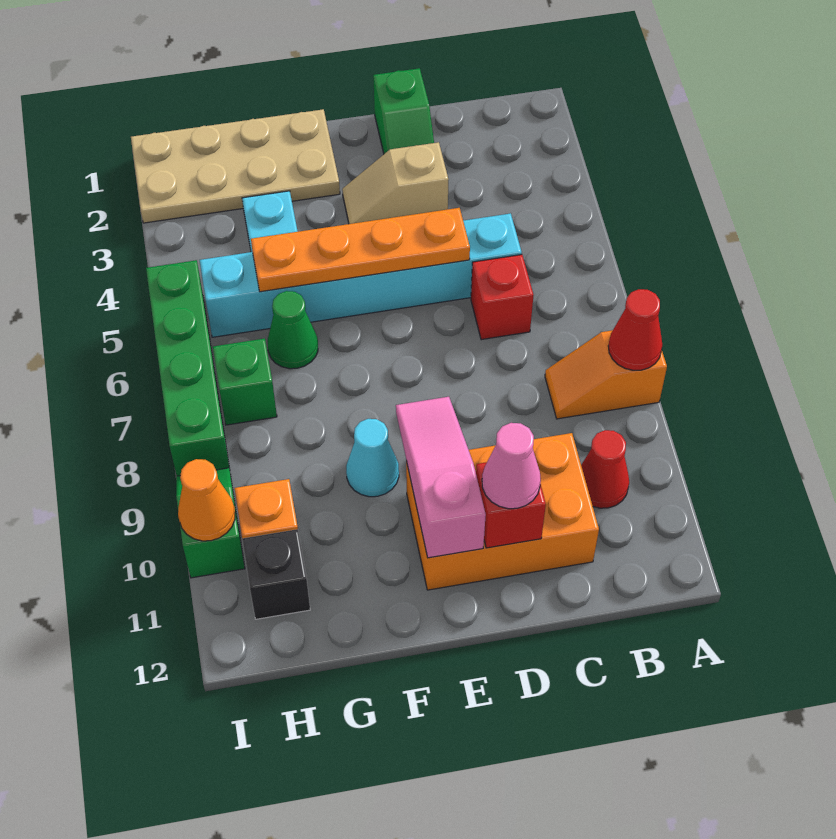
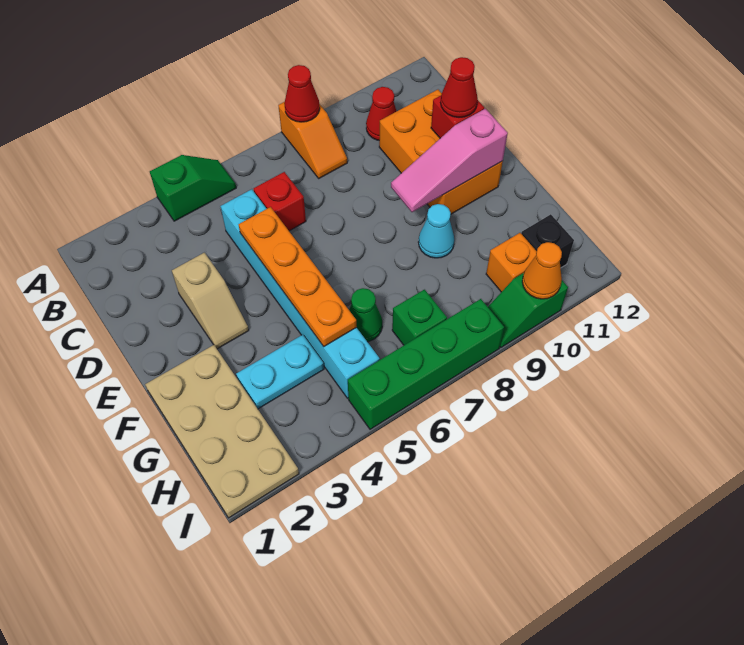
green slope D1:D2 level 1 top 1 -> green slope A4:A5 level 1 top 4
pink cone D11 level 3 -> red cone D11 level 3

